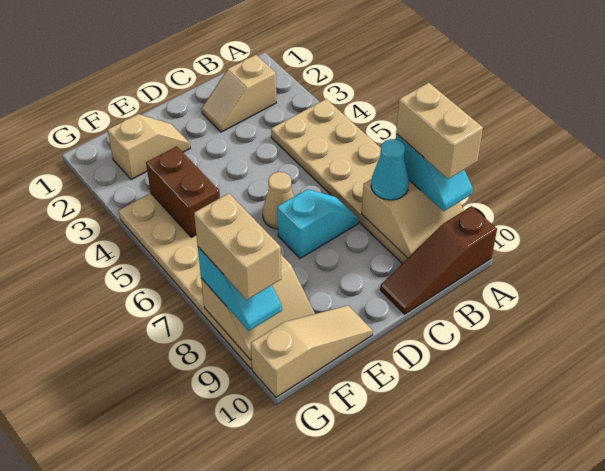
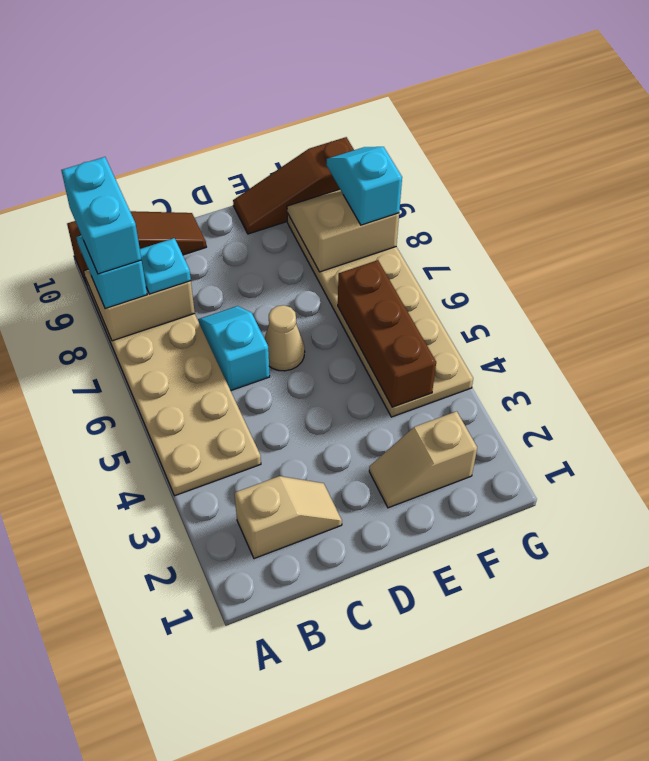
tan brick A8:A9 level 4 -> cyan brick A8:A9 level 4
cyan cone B8 level 3 -> cyan plate B8 level 3
cyan slope C7:D7 level 1 top D -> cyan slope C6:C7 level 1 top 6
tan slope E10:G10 level 1 top G -> brown slope E10:G10 level 1 top G
brown brick F4:F5 level 2 -> brown brick F4:F6 level 2
tan brick G8:G9 level 4 -> none

